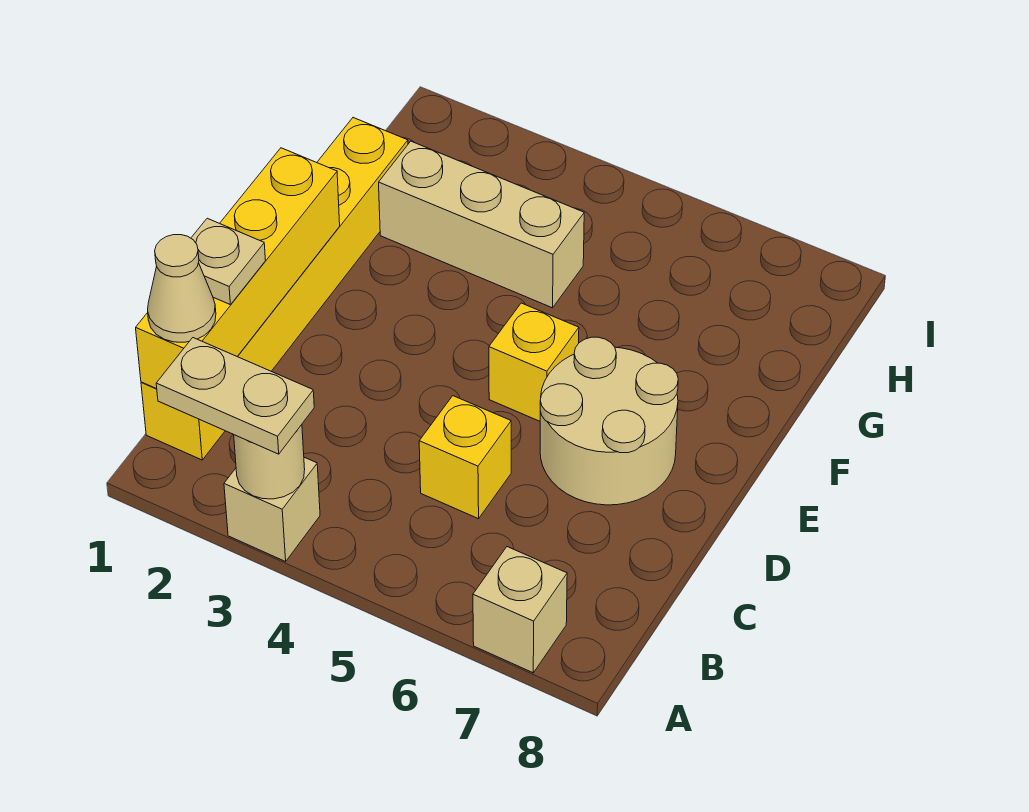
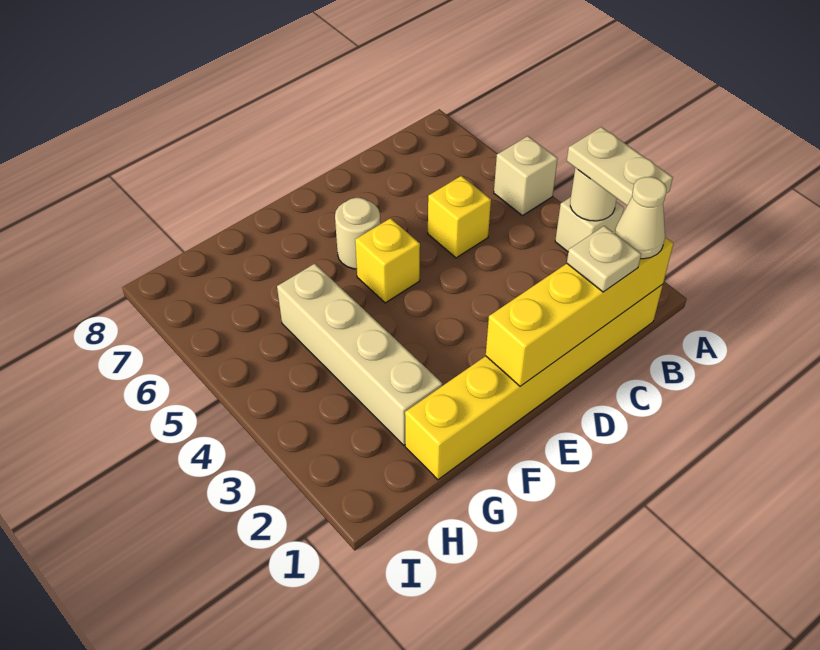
tan brick A7 level 1 -> tan brick A5 level 1
tan round brick D6:E7 level 1 -> tan round brick E6 level 1
tan brick G2:G4 level 1 -> tan brick G2:G5 level 1

